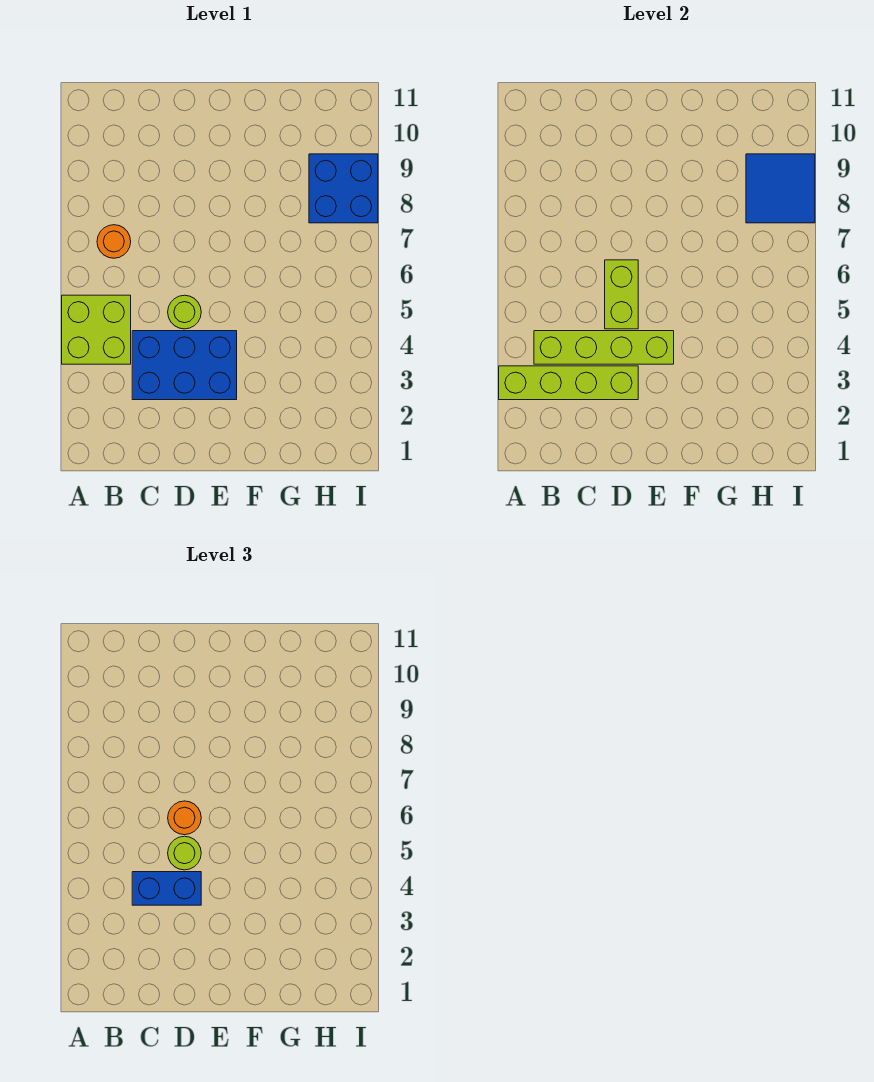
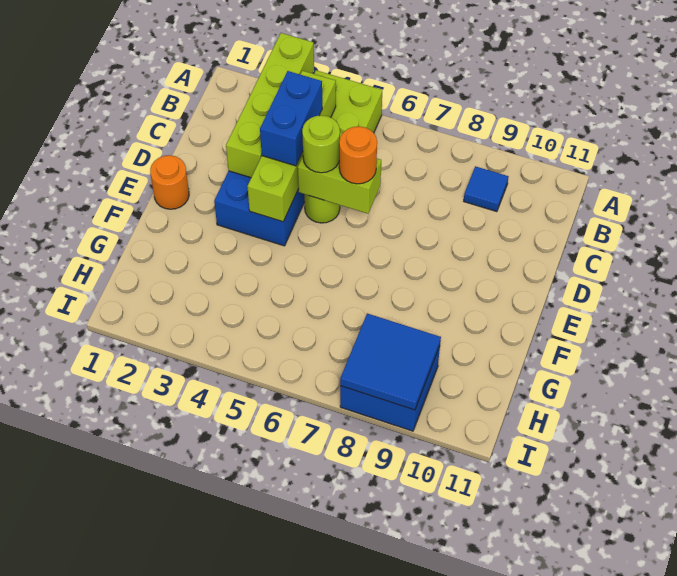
orange round brick B7 level 1 -> orange round brick E1 level 1
none -> blue tile B9 level 1

